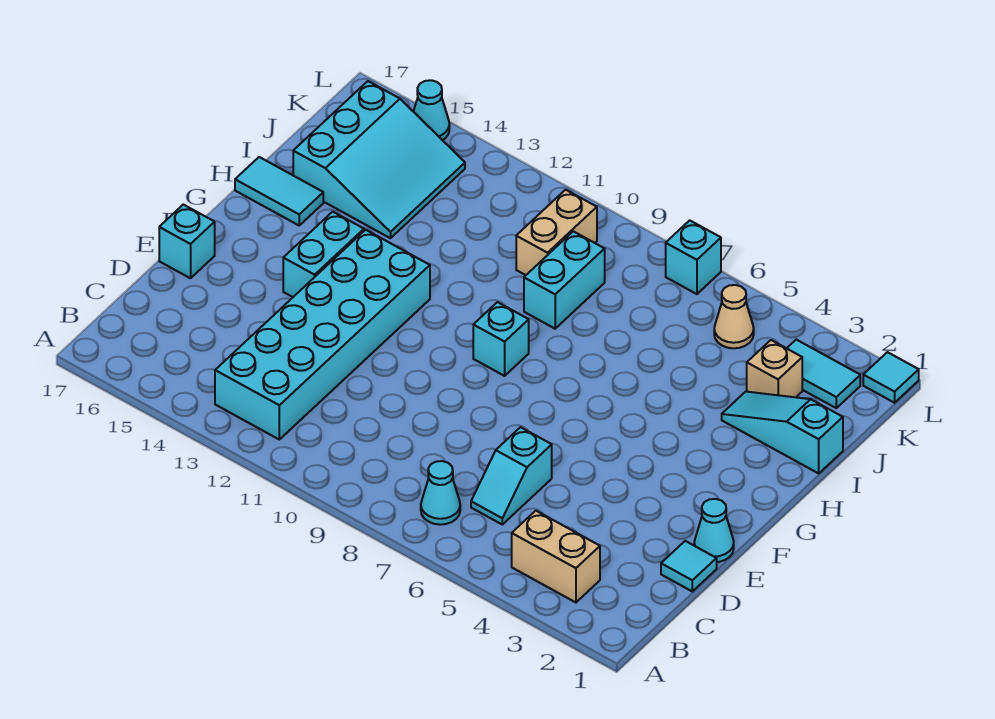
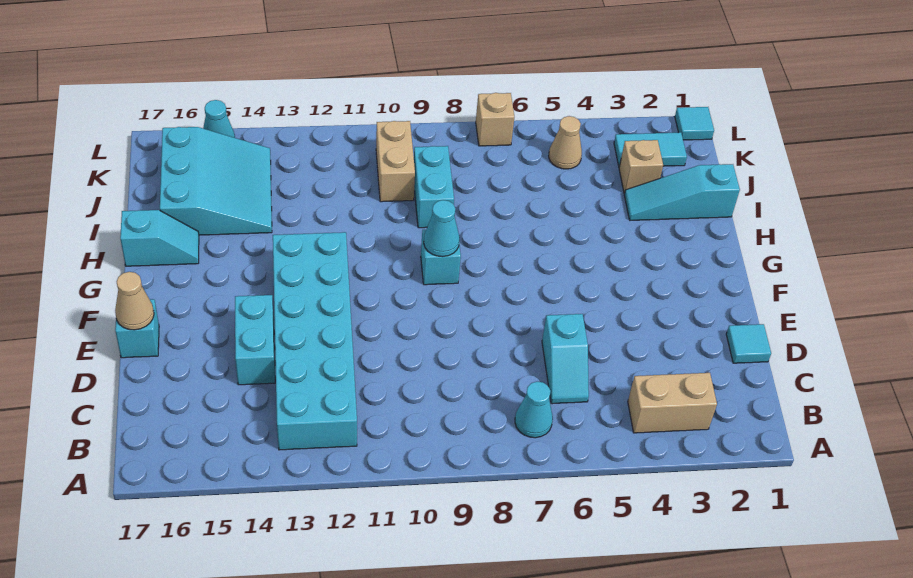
cyan cone E1 level 1 -> cyan cone G9 level 2
none -> tan cone E17 level 2
cyan brick F14:G14 level 1 -> cyan brick D14:E14 level 1
cyan tile H16:H17 level 1 -> cyan slope H16:H17 level 1 top 17
cyan brick L7 level 1 -> tan brick L7 level 1

